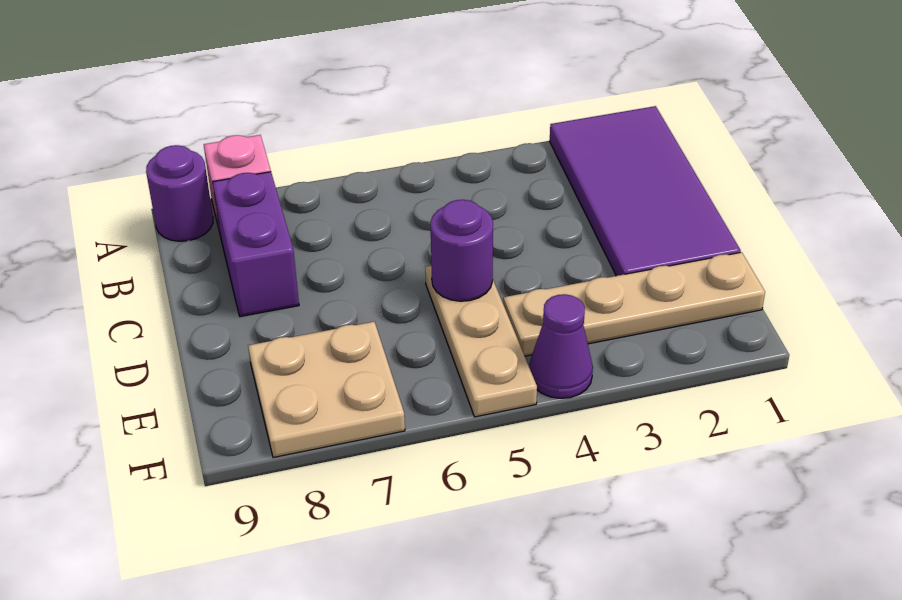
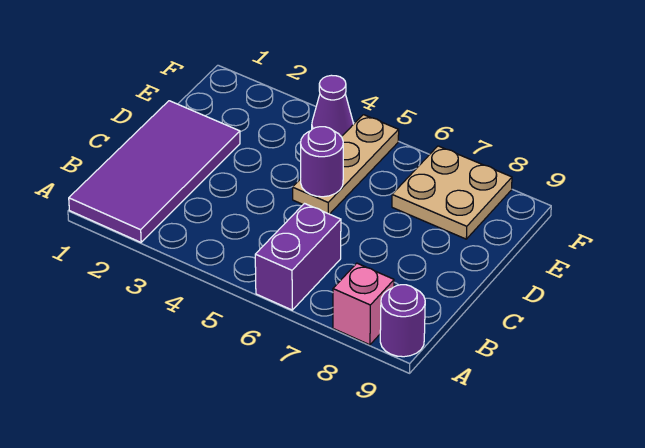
purple brick B8:C8 level 1 -> purple brick A6:B6 level 1
tan plate E1:E4 level 1 -> none

